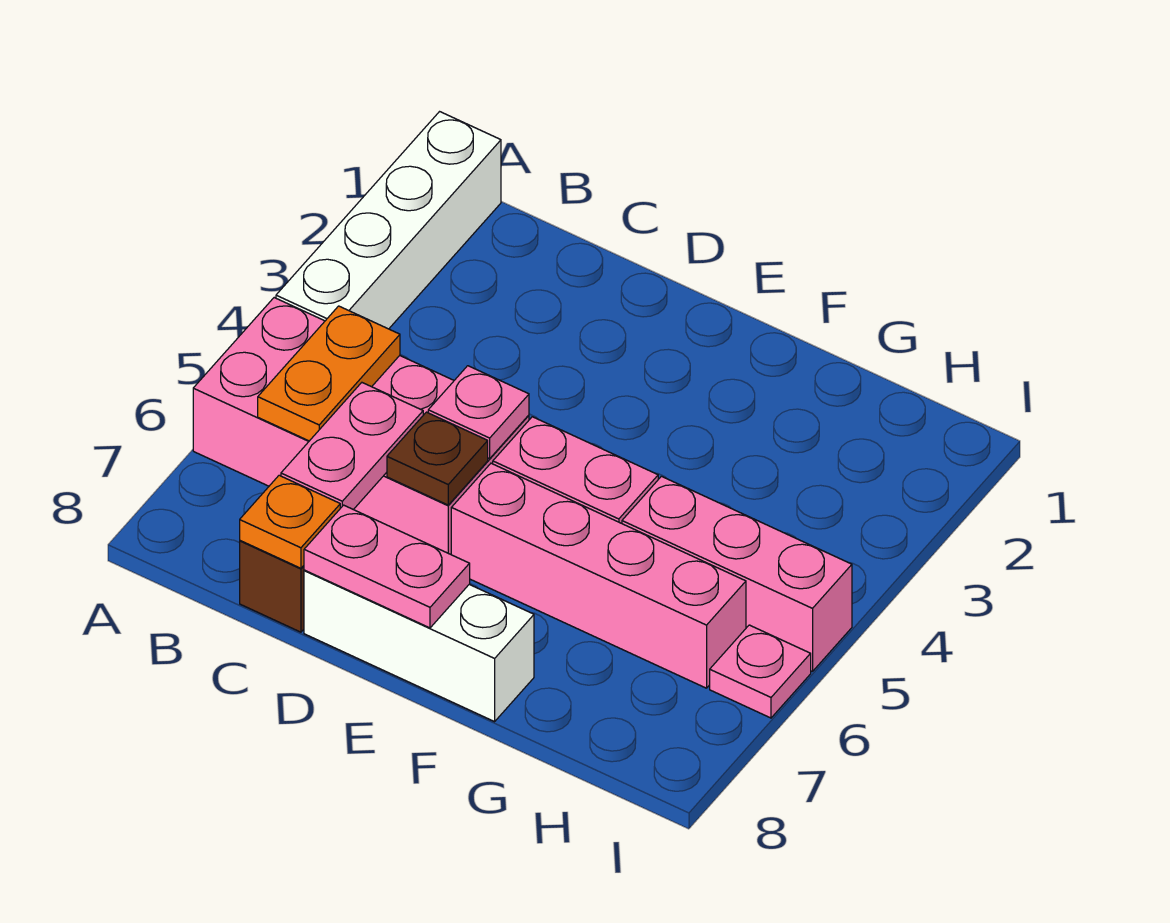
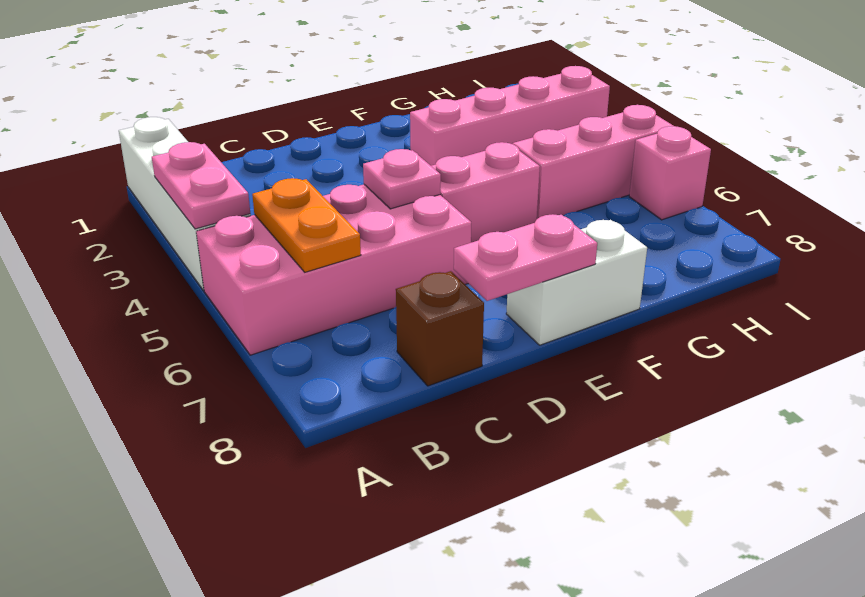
pink plate C6:C7 level 2 -> pink plate A3:A4 level 2
orange plate C8 level 2 -> none
brown plate D6 level 2 -> none
white brick D8:F8 level 1 -> white brick E8:F8 level 1
pink brick E6:H6 level 1 -> pink brick F3:I3 level 1
pink plate I6 level 1 -> pink brick I6 level 1

